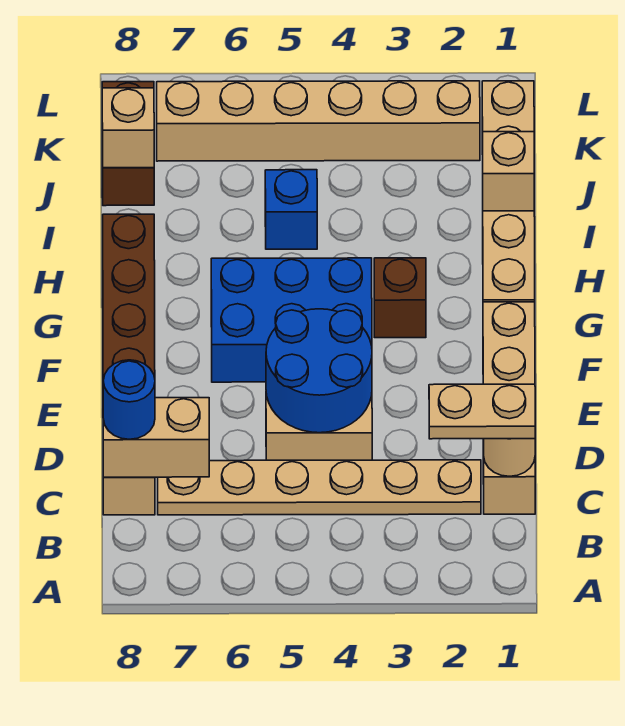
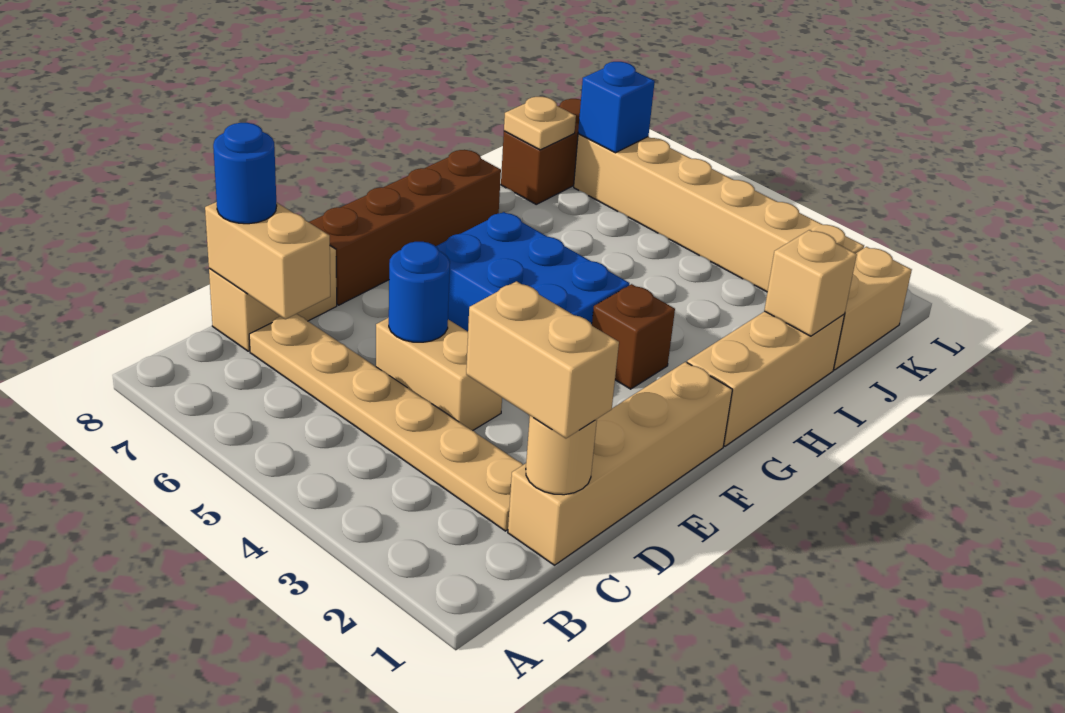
tan plate C1:C2 level 3 -> tan brick C1:C2 level 3
blue round brick D4:E5 level 2 -> blue round brick D5 level 2
blue brick I5 level 1 -> blue brick K7 level 2
tan brick J8 level 2 -> tan plate J8 level 2

